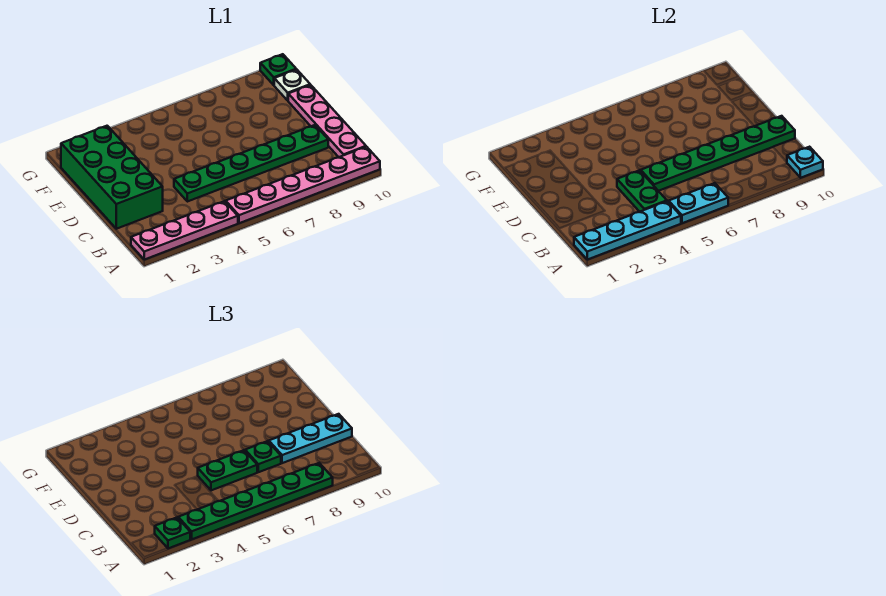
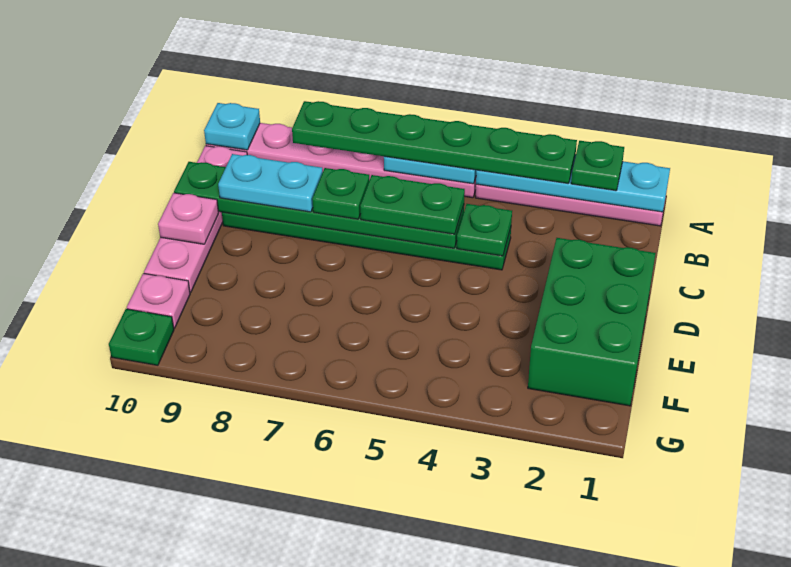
green plate B4:C4 level 2 -> green plate C4 level 2
green brick C1:F2 level 1 -> green brick D1:F2 level 1
cyan plate C8:C10 level 3 -> cyan plate C8:C9 level 3
none -> pink plate D10 level 2
white plate F10 level 1 -> pink plate F10 level 1

